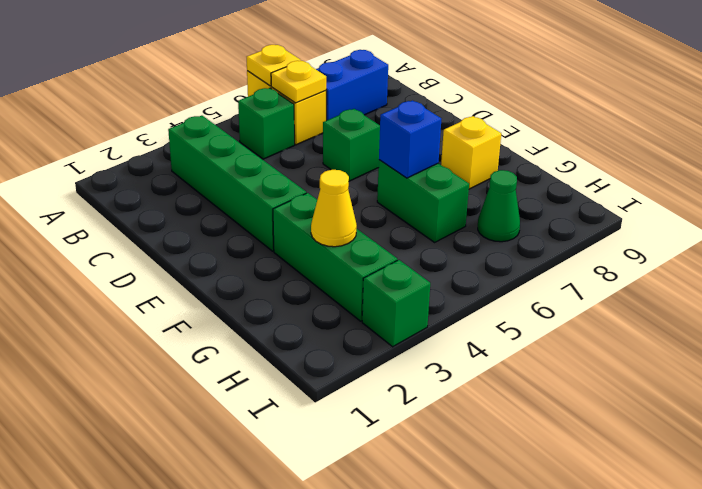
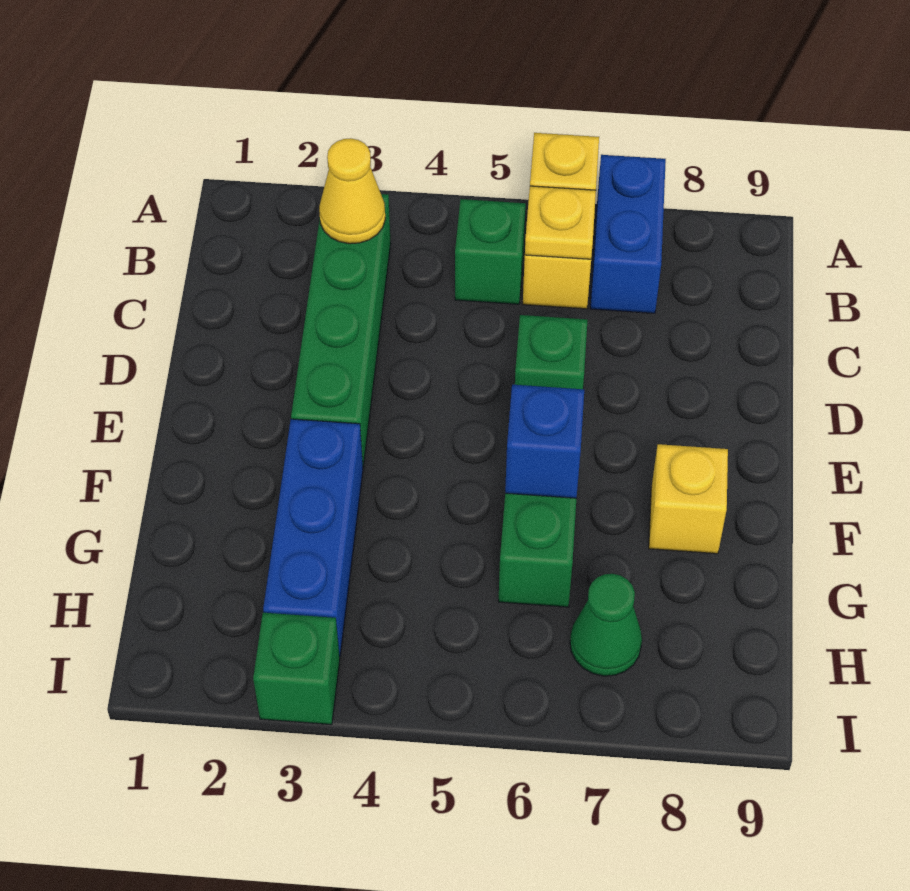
blue brick B7:B8 level 1 -> blue brick A7:B7 level 1
green brick F3:H3 level 1 -> blue brick F3:H3 level 1
yellow cone G3 level 2 -> yellow cone B3 level 2

